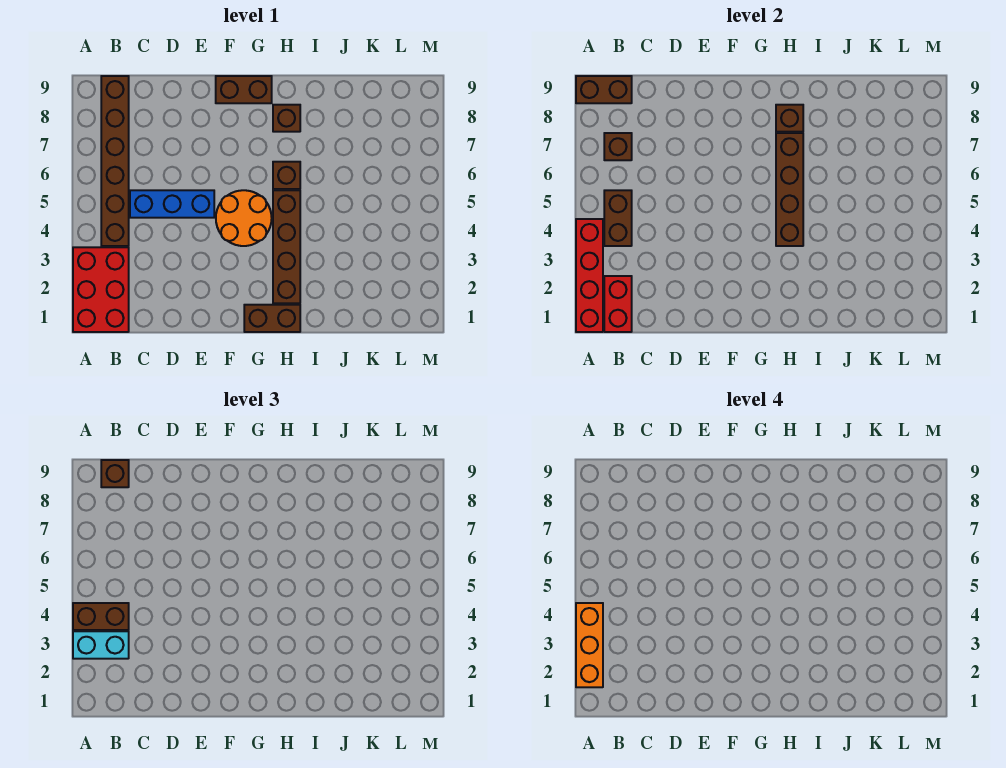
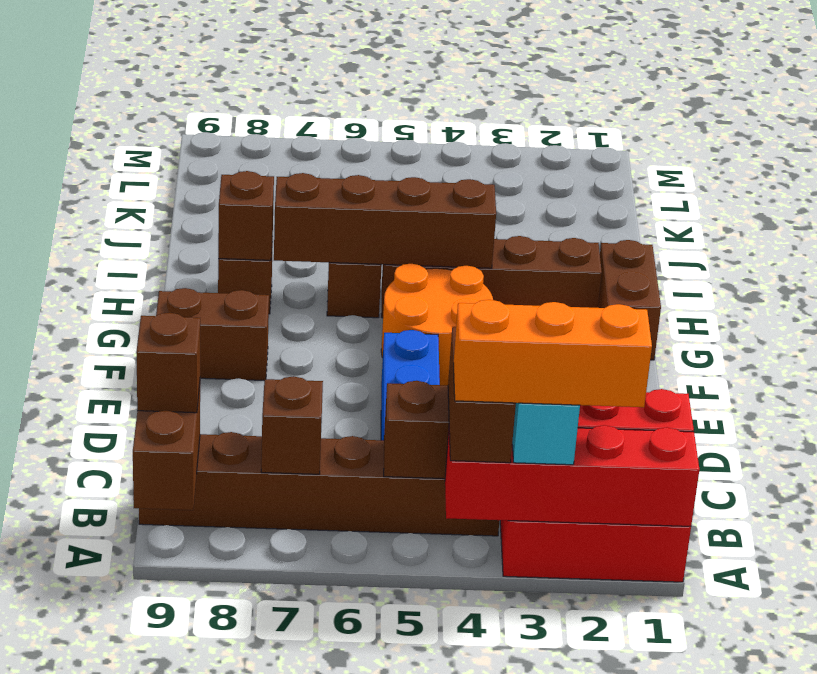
brown brick F9:G9 level 1 -> brown brick F8:F9 level 1

